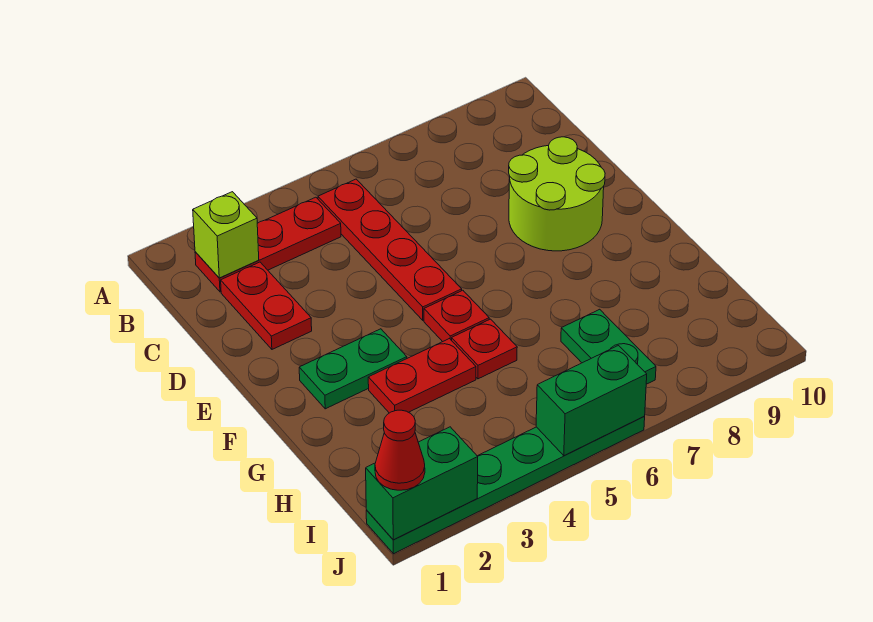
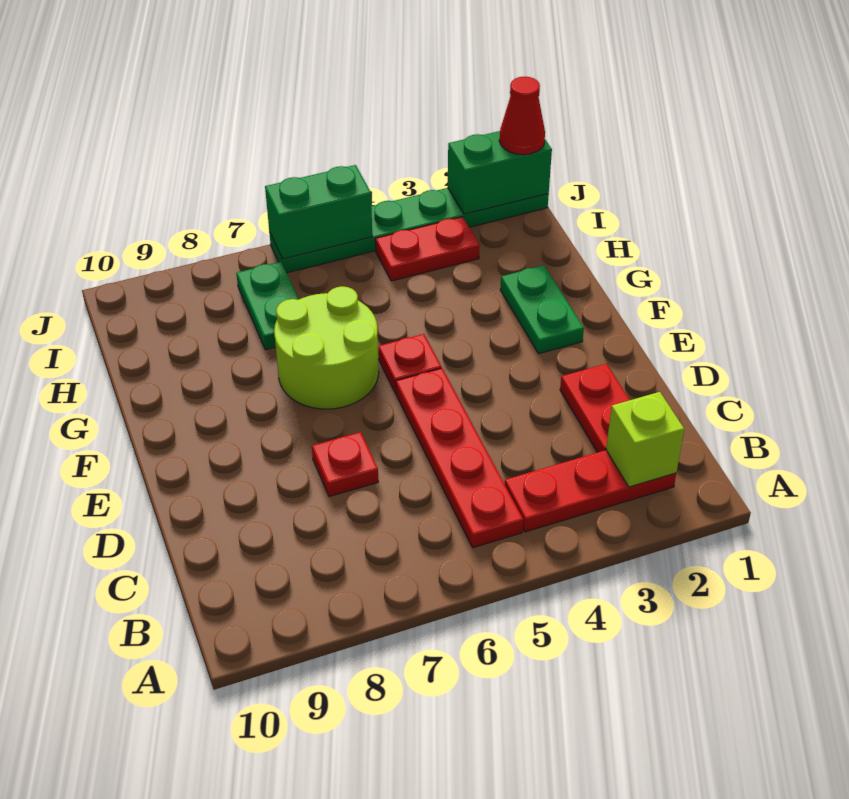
lime round brick D8:E9 level 1 -> lime round brick F6:G7 level 1
green plate F2:F3 level 1 -> green plate F2:G2 level 1
red plate G3:G4 level 1 -> red plate I3:I4 level 1
red plate G5 level 1 -> red plate D7 level 1

